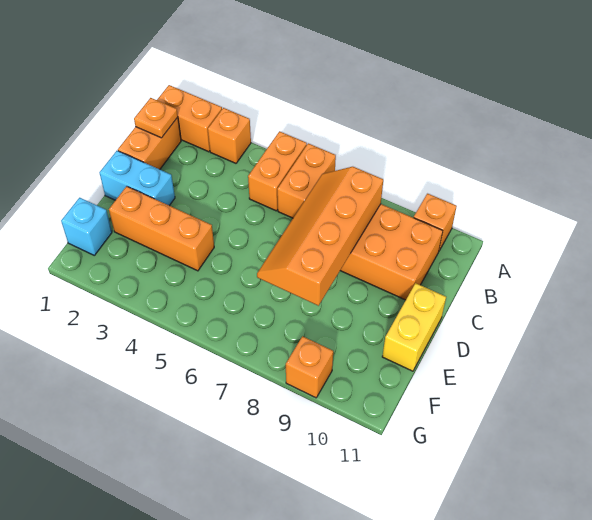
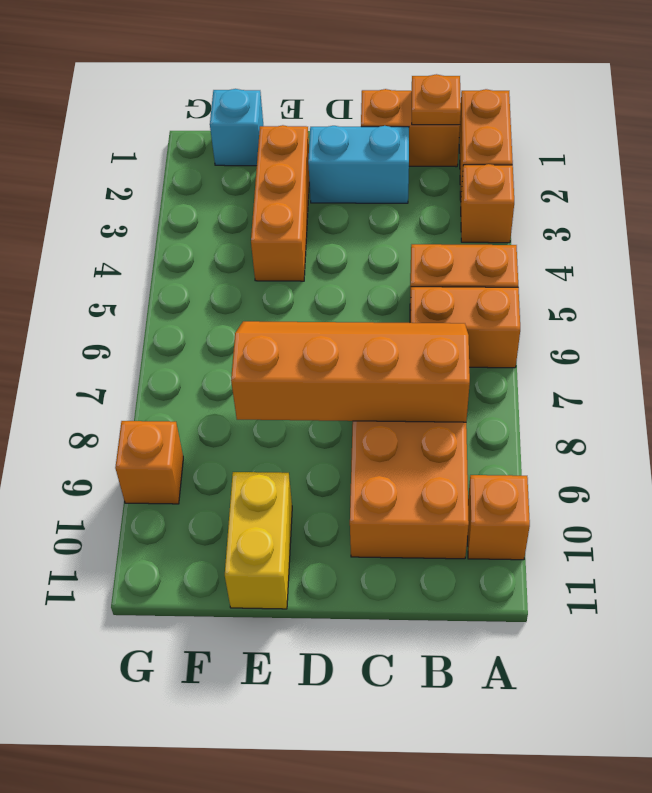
cyan brick D1:D2 level 1 -> cyan brick C2:D2 level 1
yellow brick D11:E11 level 1 -> yellow brick E10:E11 level 1

